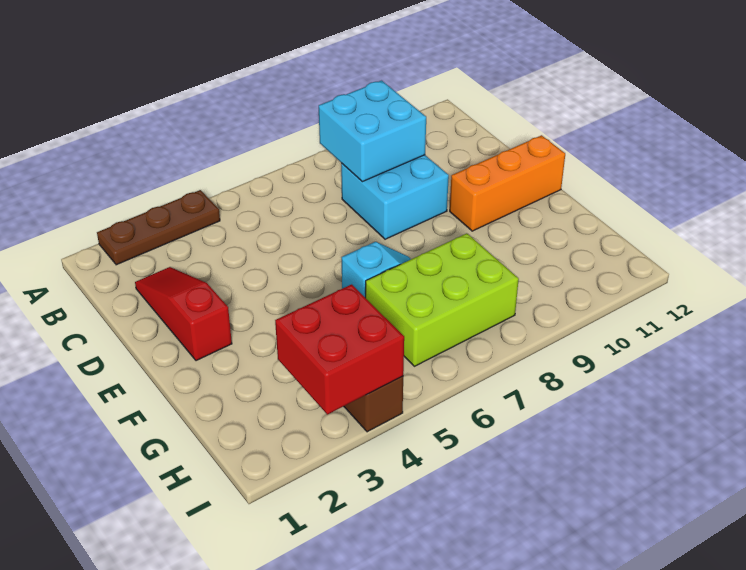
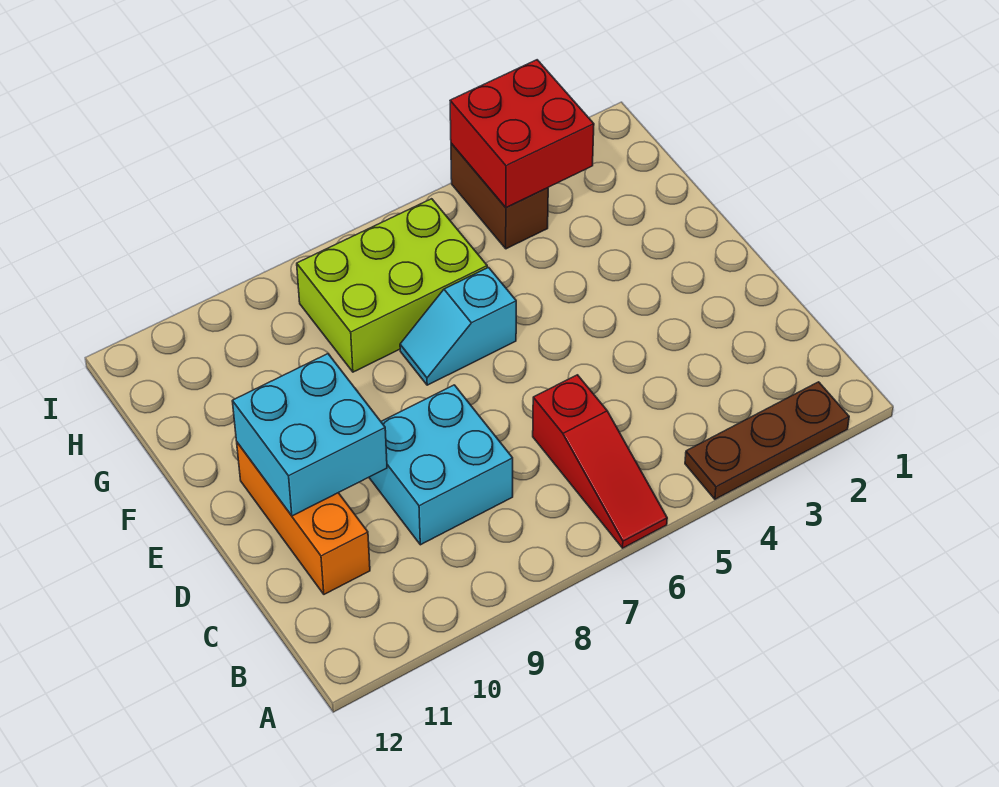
cyan brick B8:C9 level 2 -> cyan brick D10:E11 level 2
red slope C2:E2 level 1 top E -> red slope A6:C6 level 1 top C
orange brick E10:E12 level 1 -> orange brick C11:E11 level 1

